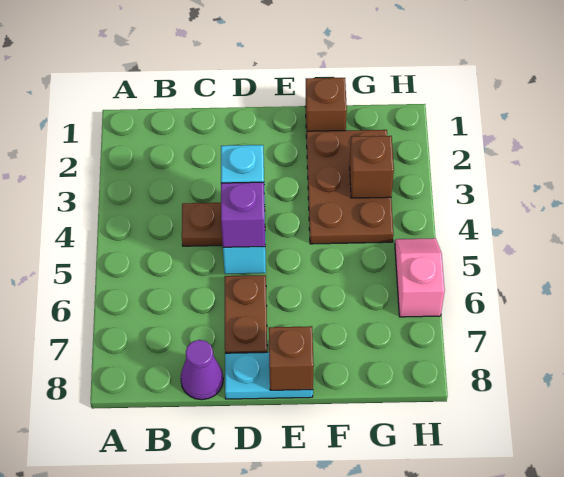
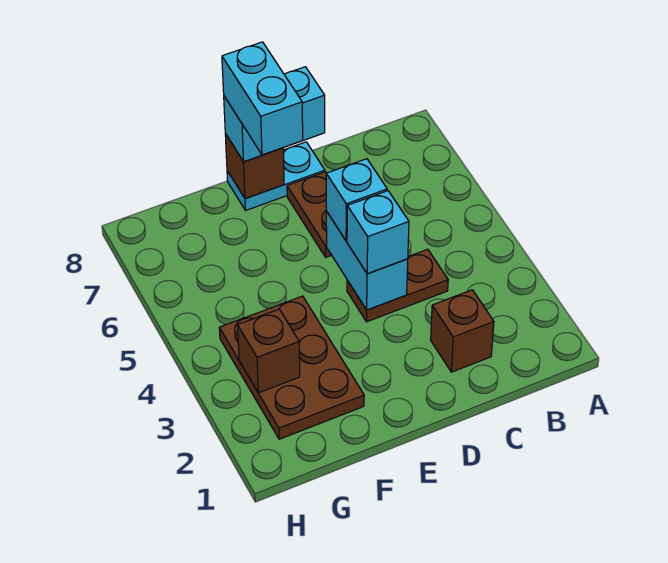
purple cone C8 level 1 -> none
purple brick D5 level 3 -> cyan brick D5 level 3
none -> cyan brick D8:E8 level 3
none -> cyan brick E7:E8 level 4
brown brick F1 level 1 -> brown brick C2 level 1
pink slope H5:H6 level 1 top 6 -> none

